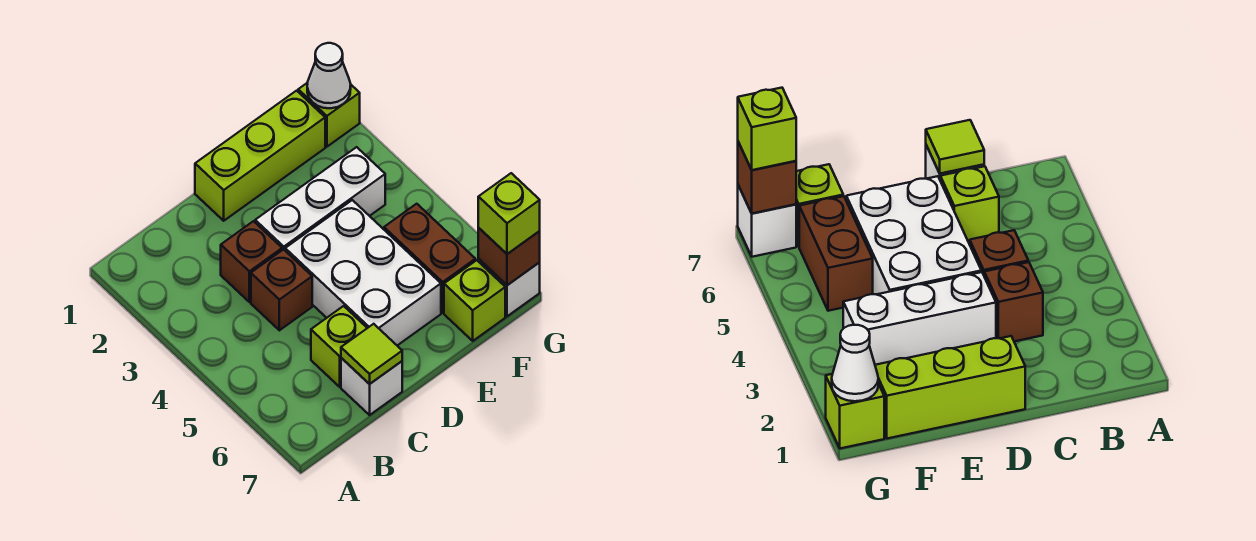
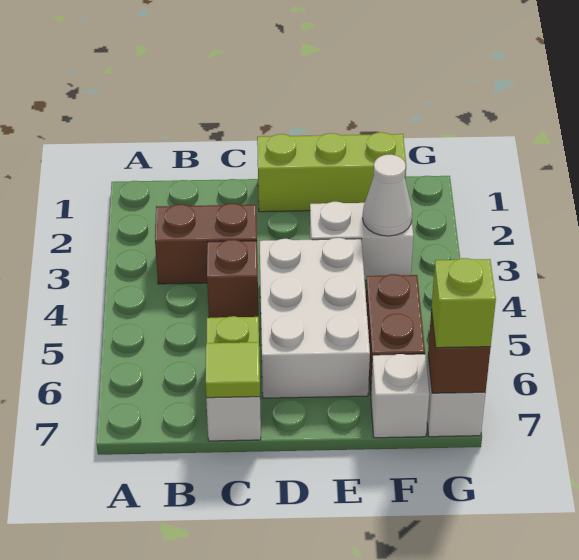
brown brick C3 level 1 -> brown brick B3:C3 level 1
white brick D3:F3 level 1 -> white brick E3:F3 level 1
lime brick F7 level 1 -> white brick F7 level 1
lime brick G1 level 1 -> none
white cone G1 level 2 -> white cone F3 level 2

